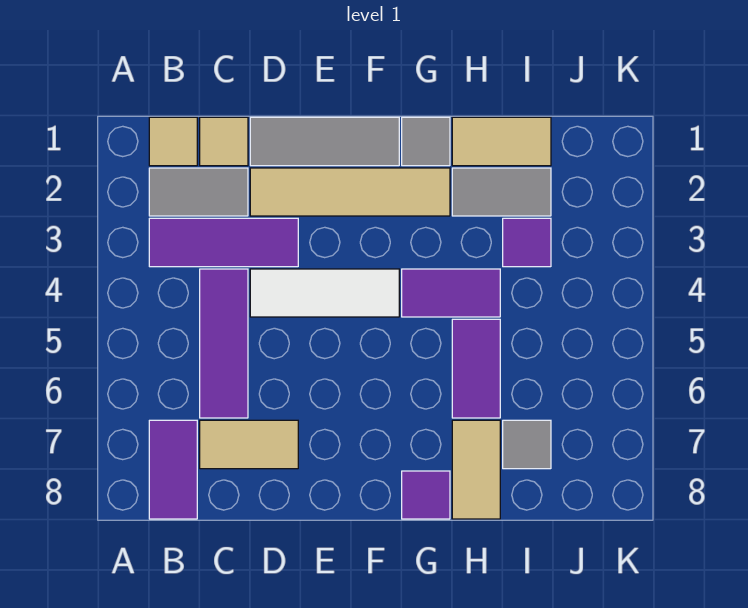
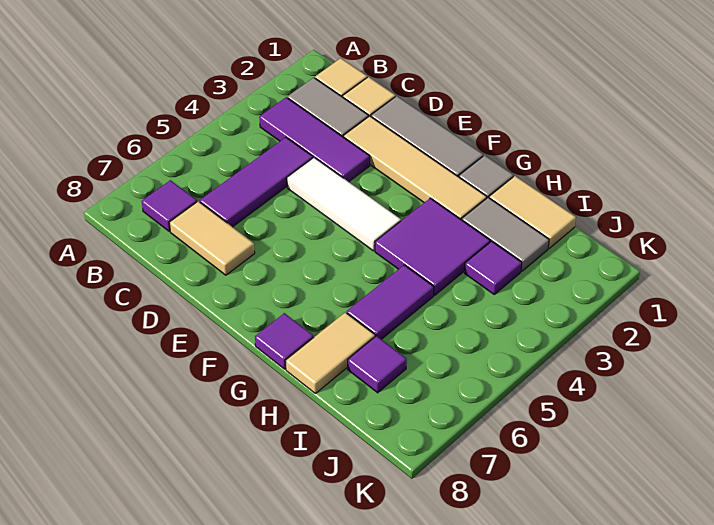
purple tile B7:B8 level 1 -> purple tile B7 level 1
purple tile G4:H4 level 1 -> purple tile G3:H4 level 1
grey tile I7 level 1 -> purple tile I7 level 1

